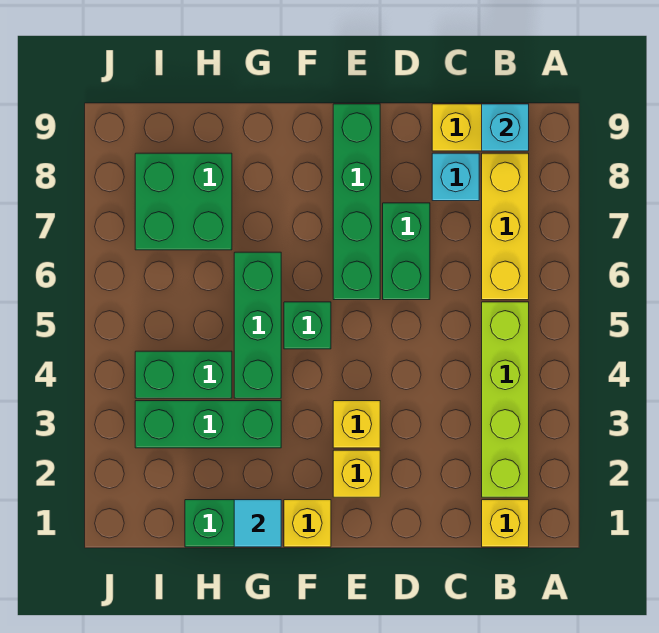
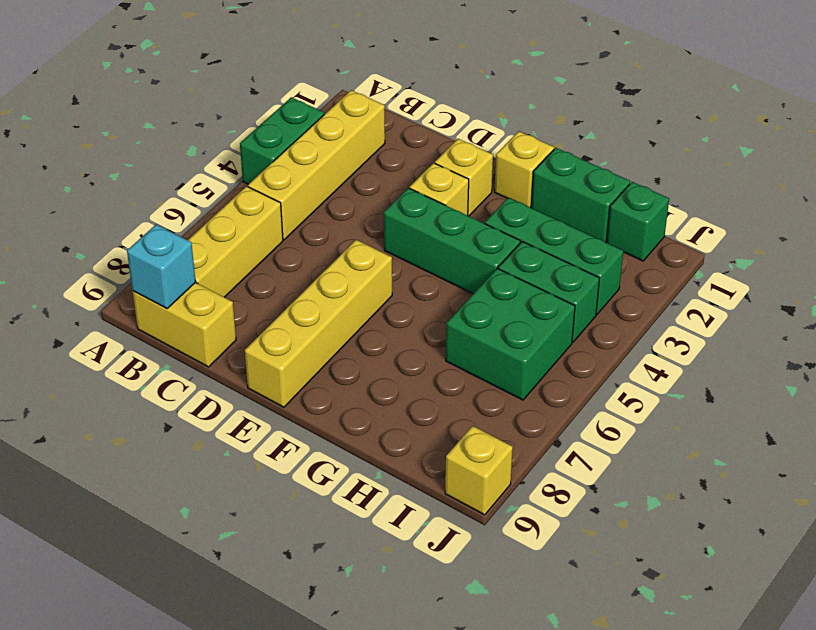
yellow brick B1 level 1 -> yellow brick J9 level 1
lime brick B2:B5 level 1 -> yellow brick B2:B5 level 1
cyan brick C8 level 1 -> none
green brick D6:D7 level 1 -> green brick A3:A4 level 1
green brick E6:E9 level 1 -> yellow brick E6:E9 level 1
green brick F5 level 1 -> green brick I1 level 1
cyan tile G1 level 2 -> none
green brick G4:G6 level 1 -> green brick E4:G4 level 1
green brick H7:I8 level 1 -> green brick H5:I6 level 1

